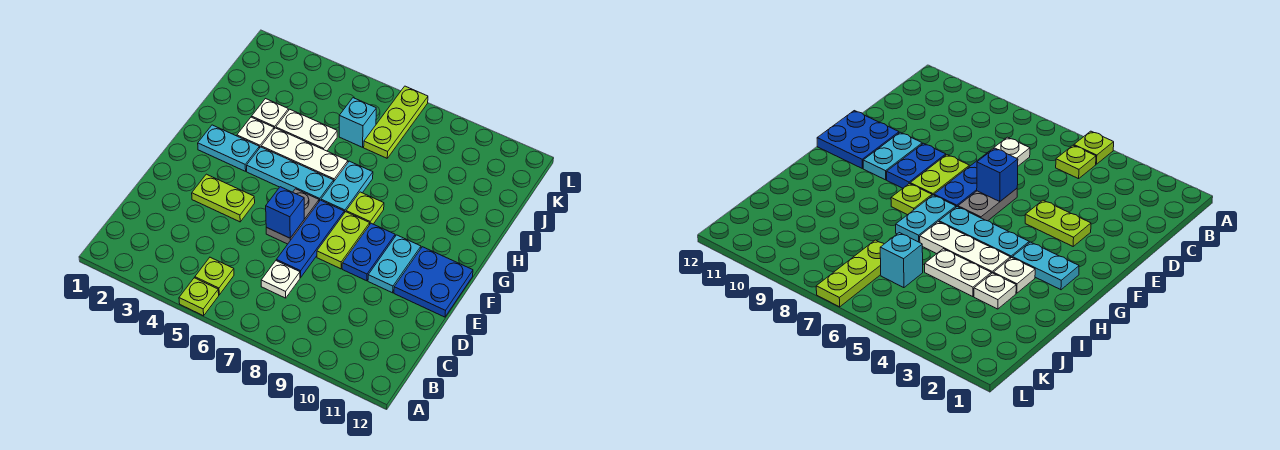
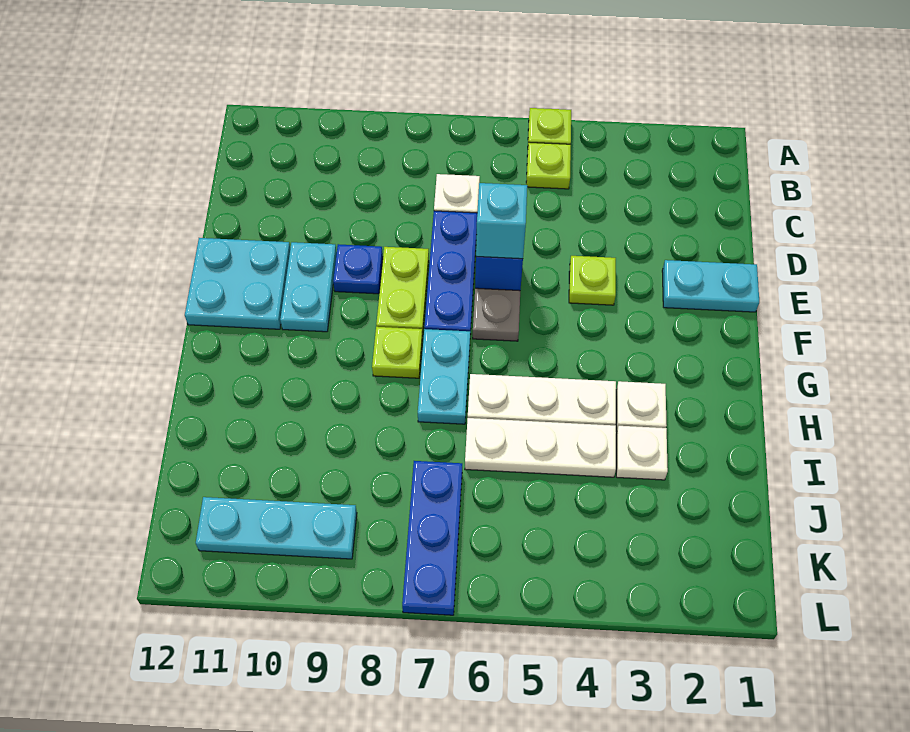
lime plate E3:E4 level 1 -> lime plate E4 level 1
blue plate E9:F9 level 1 -> blue plate E9 level 1
blue plate E11:F12 level 1 -> cyan plate E11:F12 level 1
cyan plate G2:G3 level 1 -> cyan plate E1:E2 level 1
cyan plate G4:G6 level 1 -> cyan plate K9:K11 level 1
white plate I4:I5 level 1 -> white plate I4:I6 level 1
cyan brick J6 level 1 -> cyan brick E6 level 3
lime plate J7:L7 level 1 -> blue plate J7:L7 level 1

